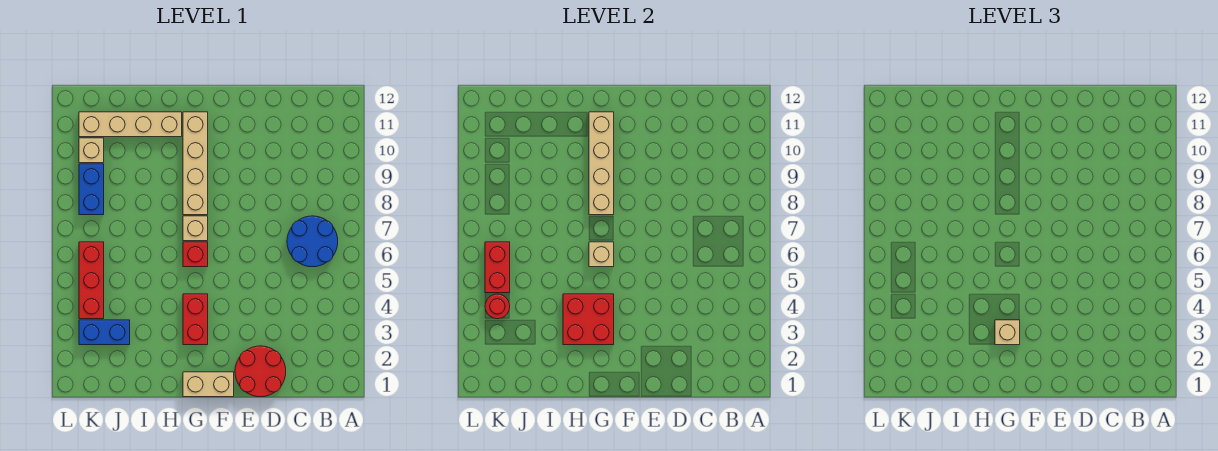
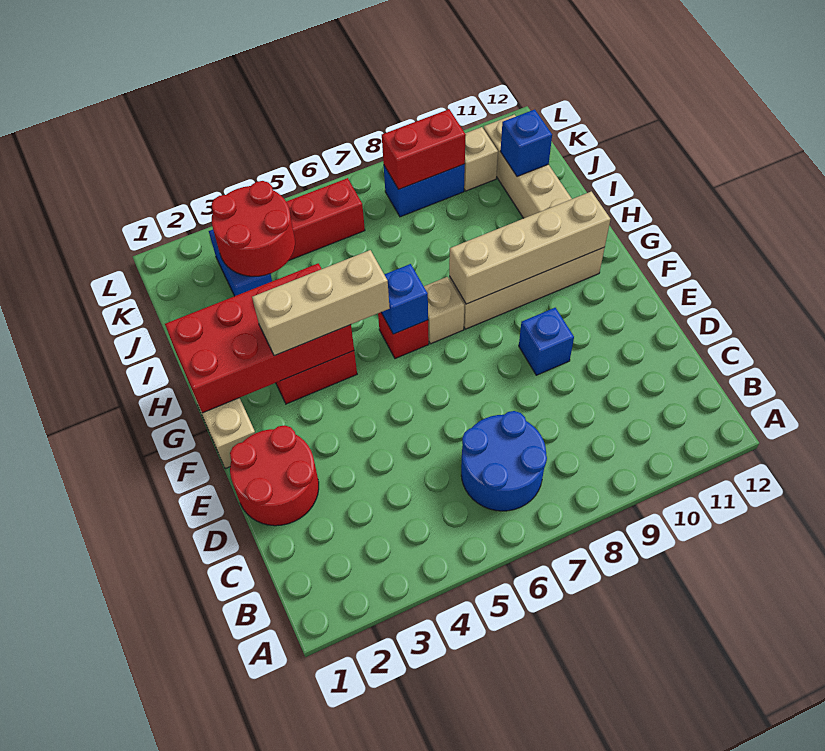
none -> blue brick E9 level 1
red brick G3:H4 level 2 -> red brick G1:H4 level 2
tan brick G3 level 3 -> tan brick G3:G5 level 3
tan brick G6 level 2 -> blue brick G6 level 2
none -> blue brick J11 level 2
red round brick K4 level 2 -> red round brick J3:K4 level 2
red brick K5:K6 level 2 -> red brick K8:K9 level 2

